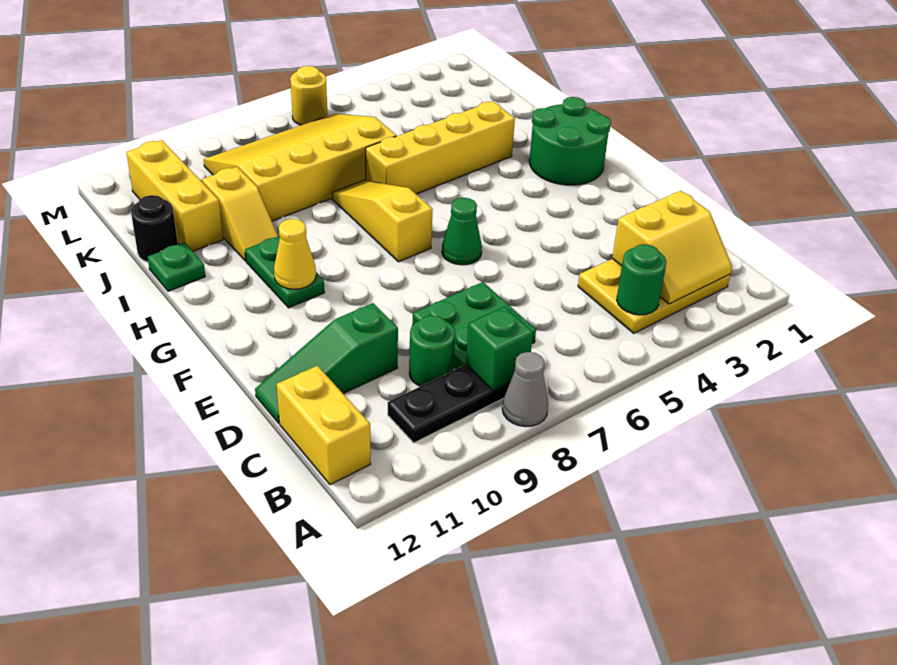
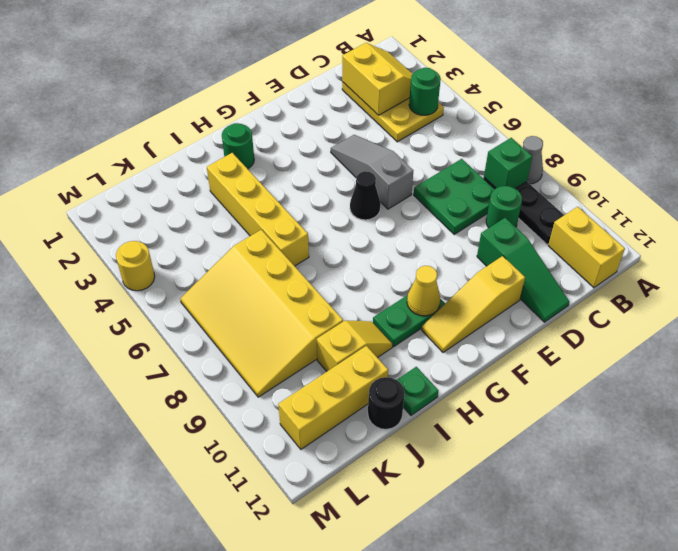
yellow brick B12:C12 level 1 -> yellow brick B11:B12 level 1
none -> grey slope E4:E6 level 1 top 6
green cone F6 level 1 -> black cone F6 level 1
green round brick G1:H2 level 1 -> green round brick H2 level 1
yellow slope G7:I7 level 1 top G -> yellow slope E11:G11 level 1 top E
yellow round brick M6 level 1 -> yellow round brick M4 level 1

